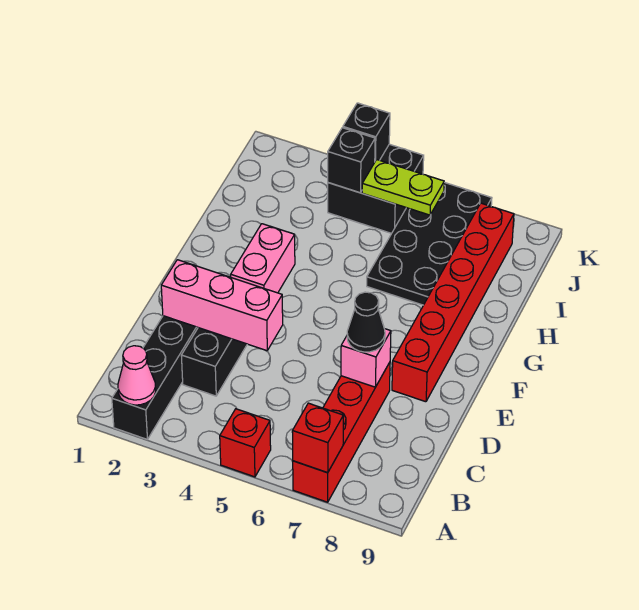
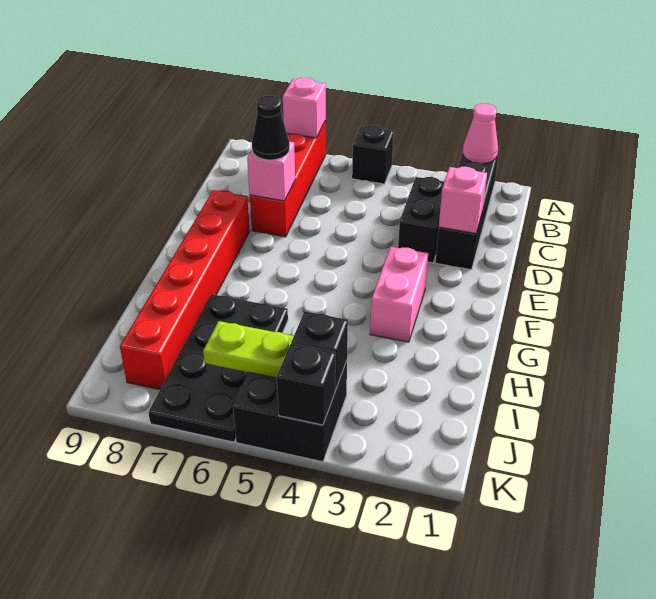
red brick A5 level 1 -> black brick A5 level 1
red brick A7 level 2 -> pink brick A7 level 2
pink brick D2:D4 level 2 -> pink brick D2 level 2

